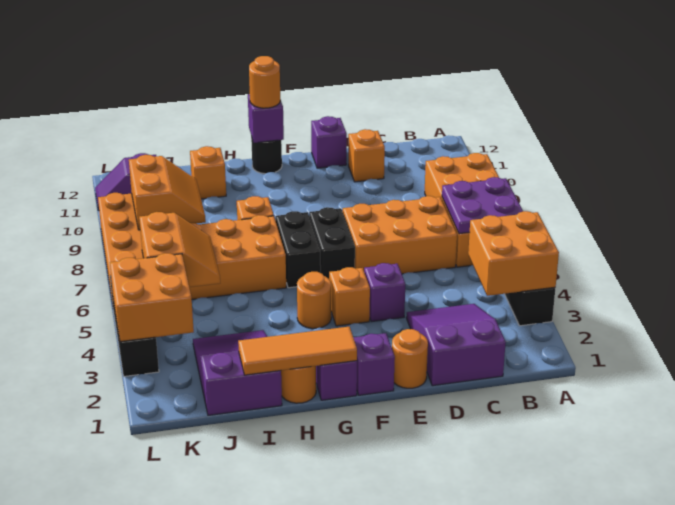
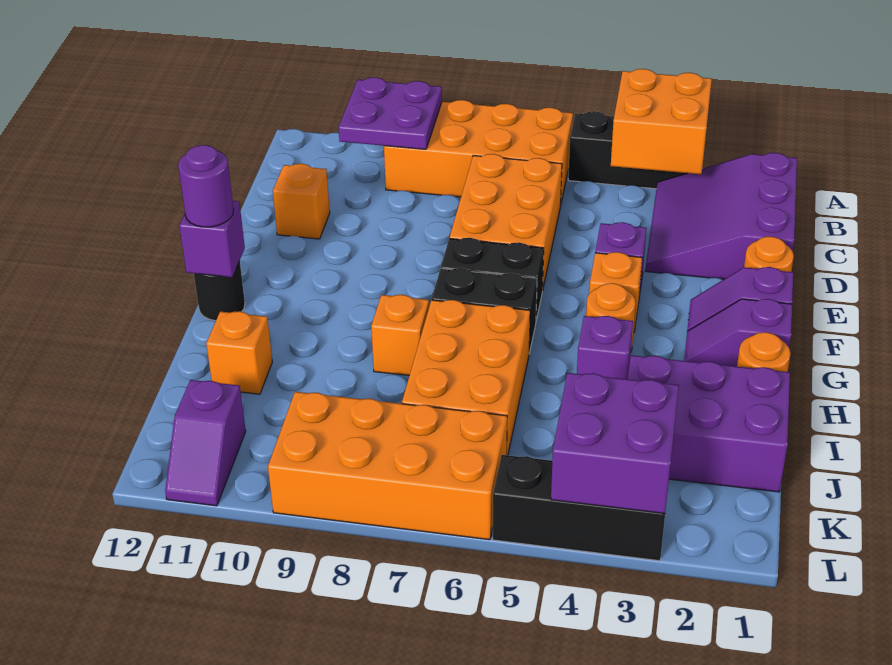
purple plate A6:B7 level 2 -> purple plate A9:B10 level 2
purple slope C1:D3 level 1 top 1 -> purple slope B1:D3 level 1 top 1
purple brick E12 level 1 -> purple brick H4 level 1
orange tile G1:I1 level 2 -> none
orange round brick G12 level 3 -> purple round brick G12 level 3
purple slope I1:J3 level 1 top 1 -> purple brick I1:J3 level 1
orange slope J5:K6 level 2 top K -> none
orange slope J8:K9 level 2 top K -> none
orange brick K3:L4 level 2 -> purple brick K3:L4 level 2

